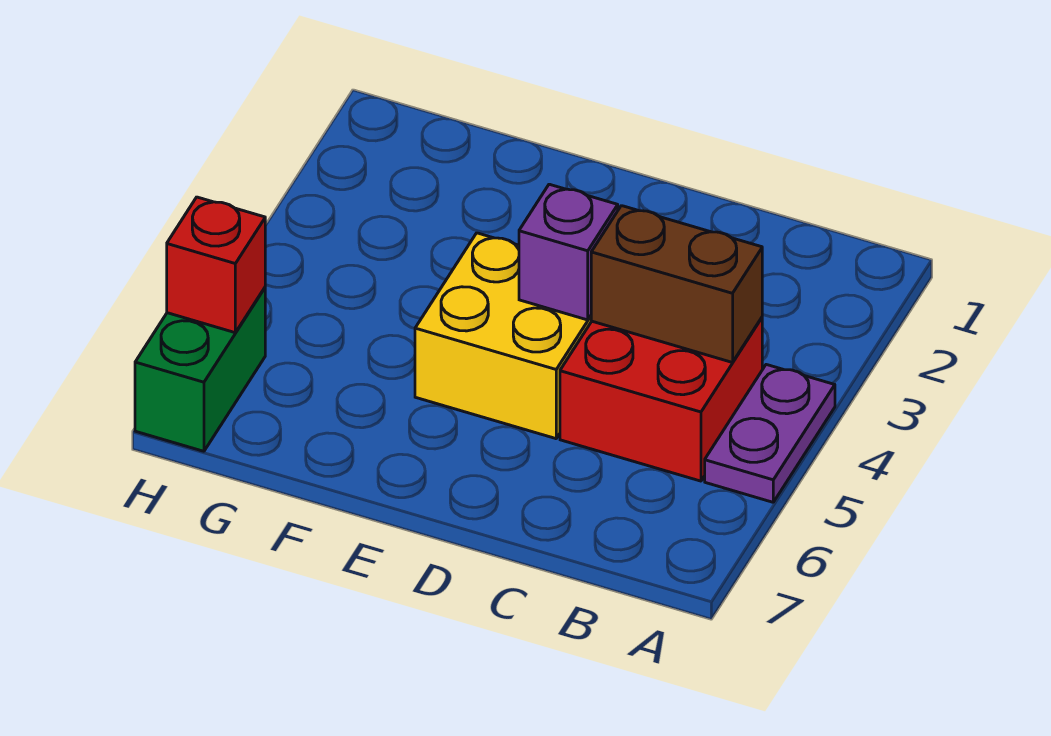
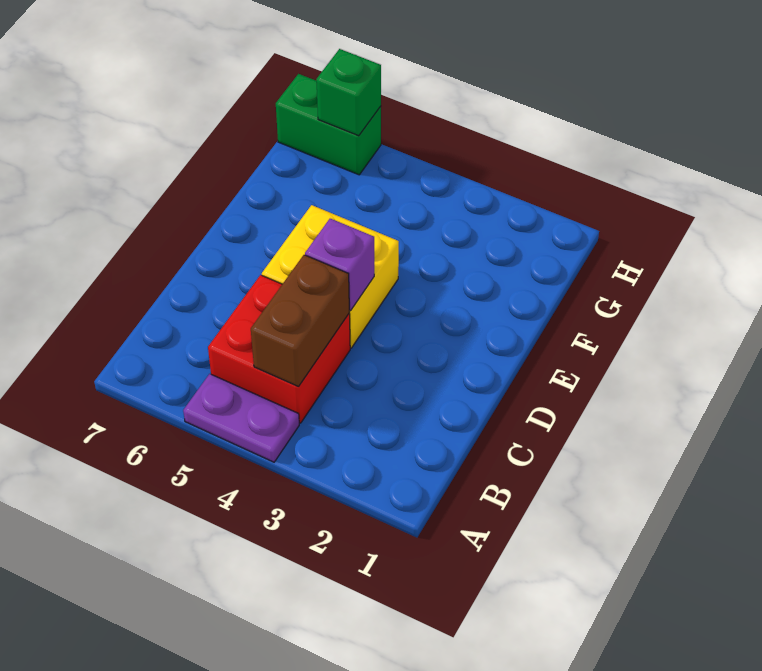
red brick H6 level 2 -> green brick H6 level 2

